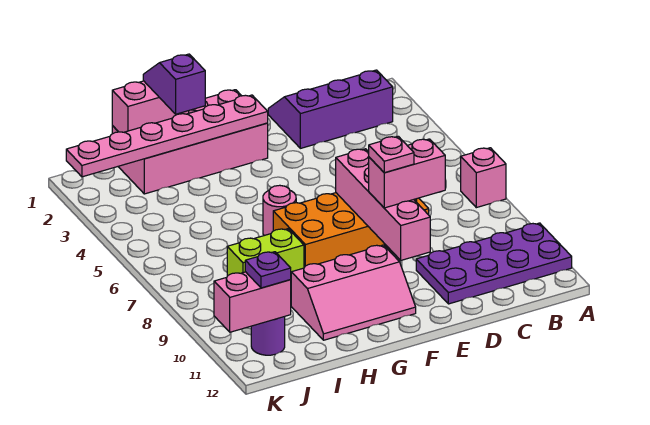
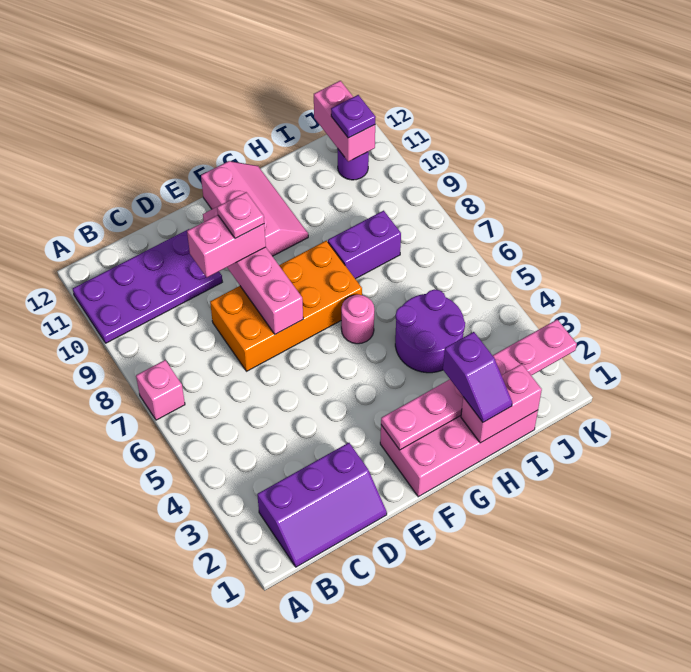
pink slope F10:H11 level 1 top 10 -> pink slope F10:G12 level 1 top F
none -> purple round brick H4:I5 level 1
lime brick H8:I8 level 1 -> purple brick H8:I8 level 1
pink brick J11:K11 level 2 -> pink brick J11:J12 level 2

